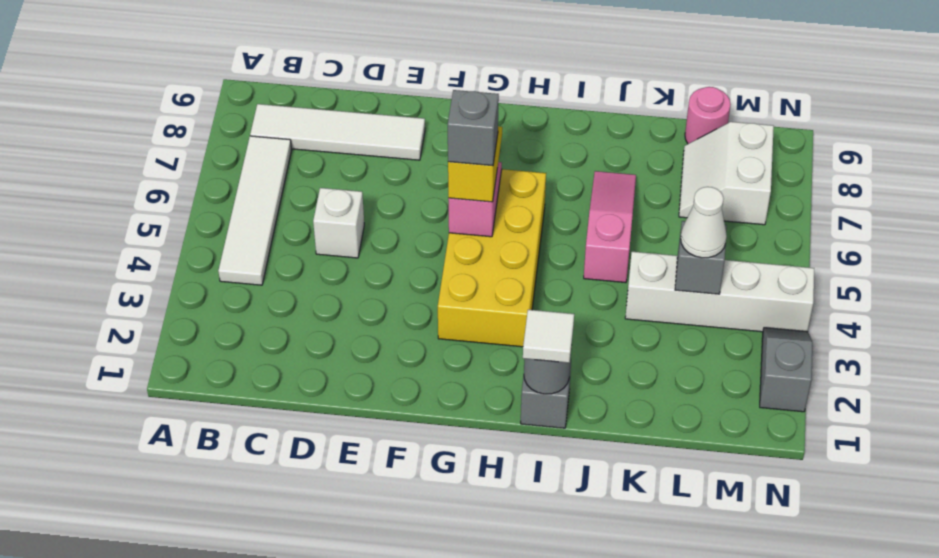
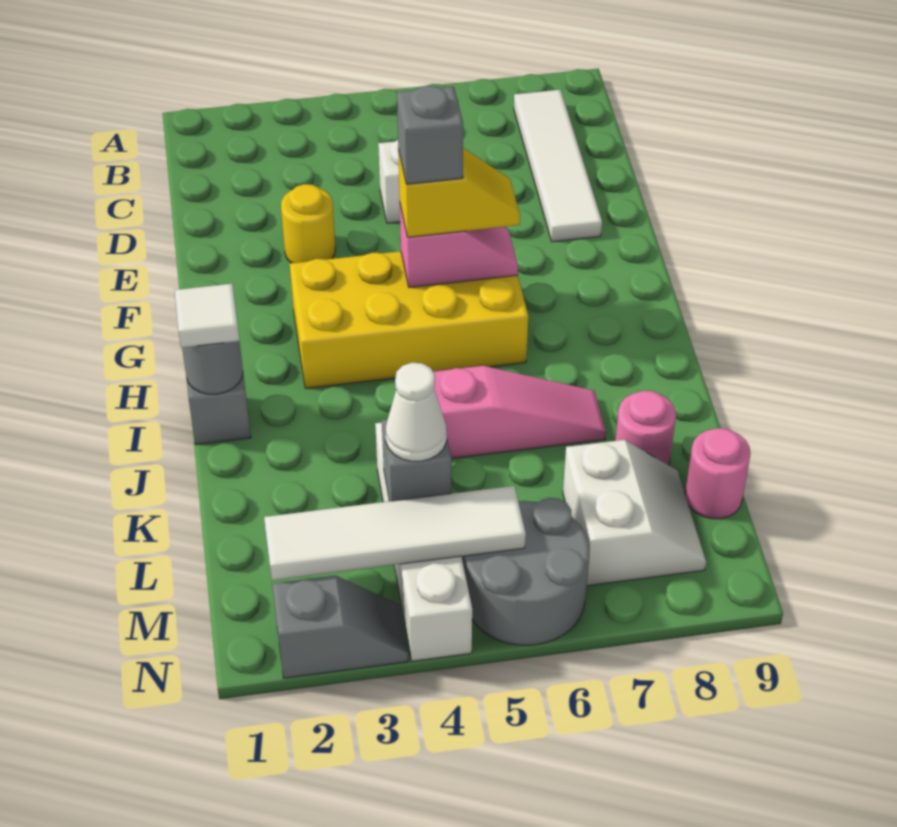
white tile B4:B7 level 1 -> white tile M2:M5 level 2
none -> yellow round brick E3 level 1
none -> pink round brick K8 level 1
white slope L7:M8 level 1 top M -> white slope L7:M8 level 1 top 7
none -> grey round brick M5:N6 level 1

